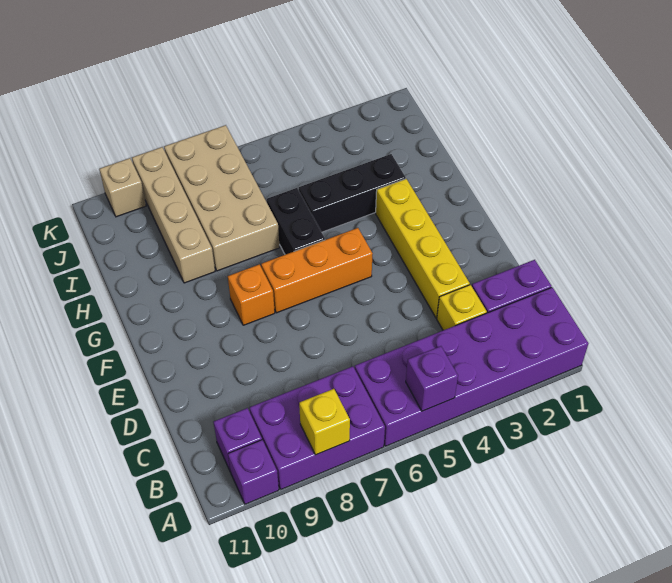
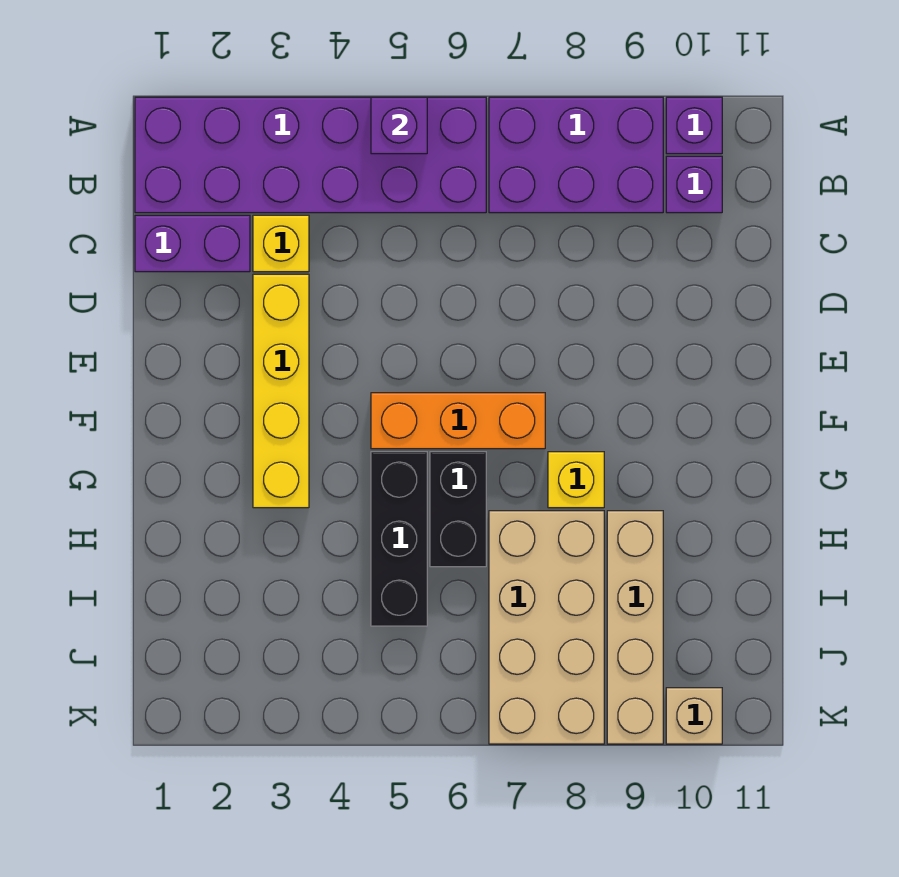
yellow brick A8 level 2 -> yellow brick G8 level 1
orange brick F8 level 1 -> none
black brick H3:H5 level 1 -> black brick G5:I5 level 1

